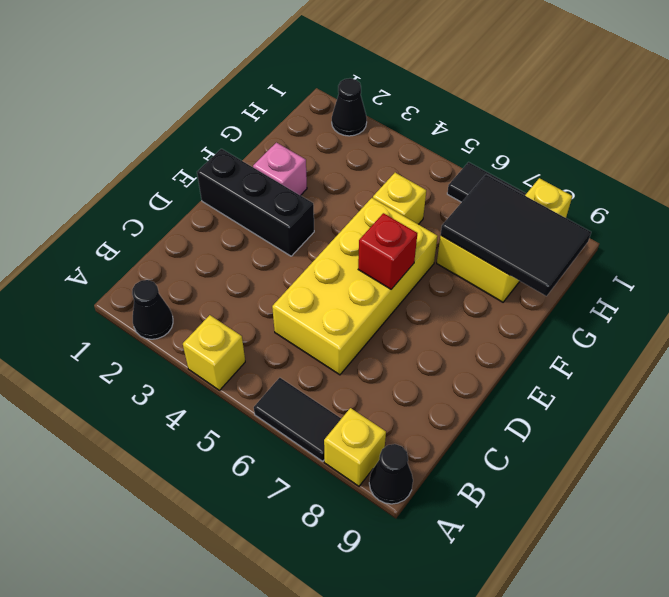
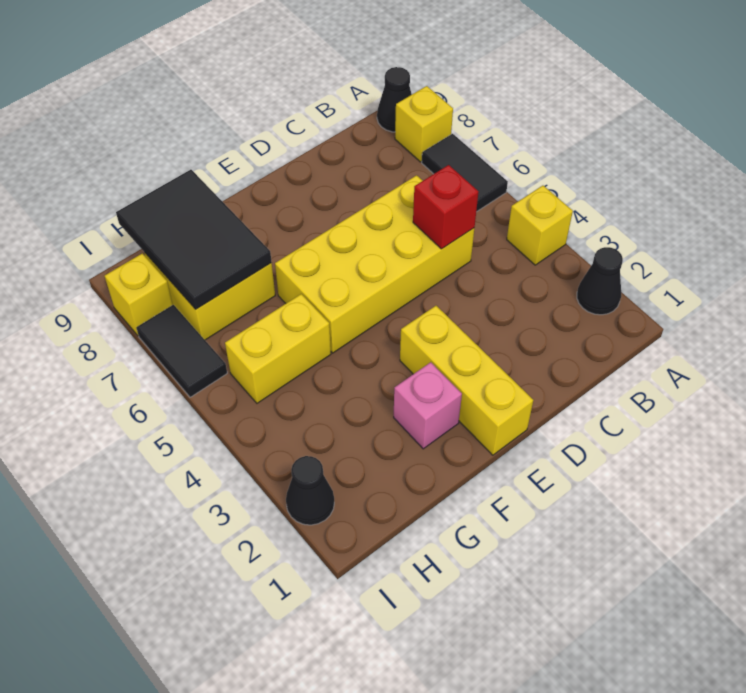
black brick E1:E3 level 1 -> yellow brick E1:E3 level 1
red brick E6 level 2 -> red brick C5 level 2
yellow brick G5 level 1 -> yellow brick G5:H5 level 1

